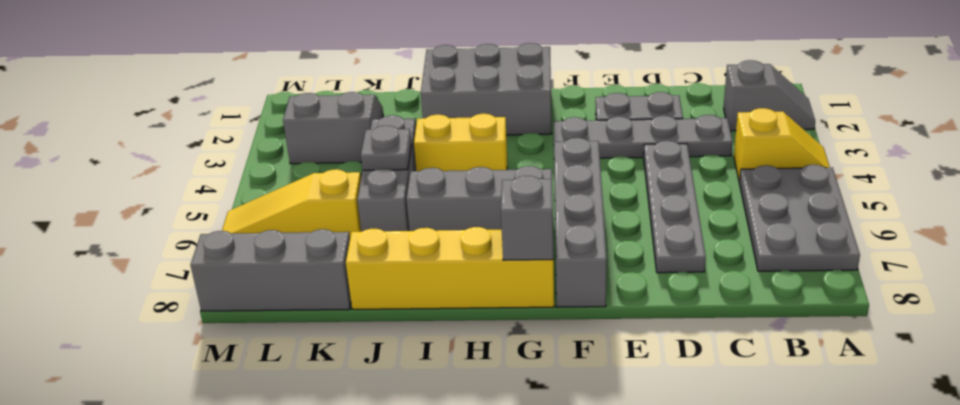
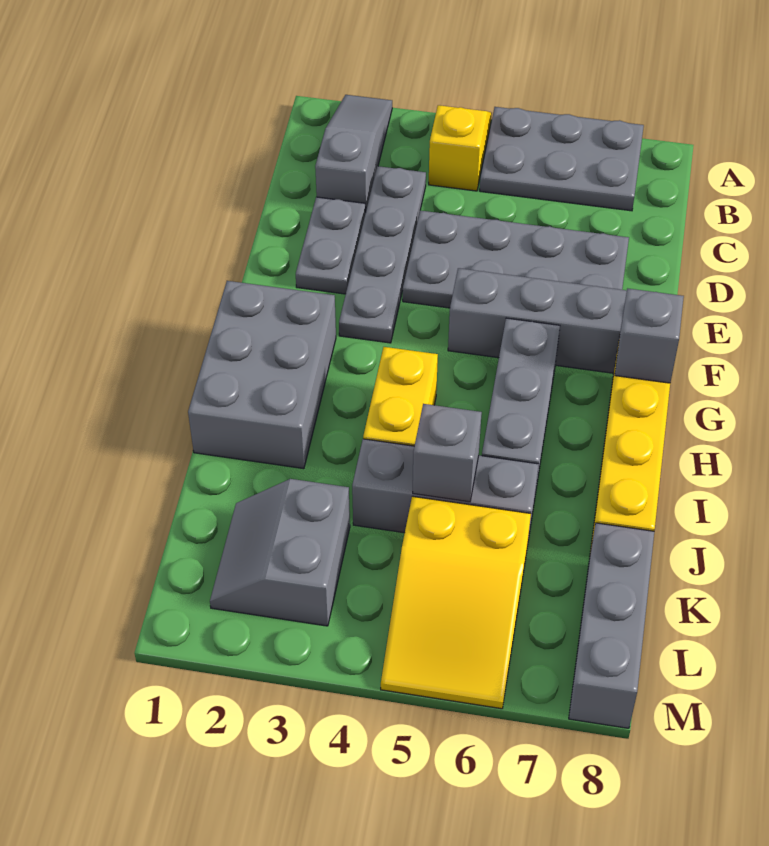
grey slope A2:B2 level 1 top B -> grey slope A2:C2 level 1 top C
grey plate D4:D7 level 1 -> grey plate D4:E7 level 1
grey plate J5 level 2 -> grey brick J5 level 2
yellow slope K6:M6 level 1 top K -> yellow slope K5:M6 level 1 top K

